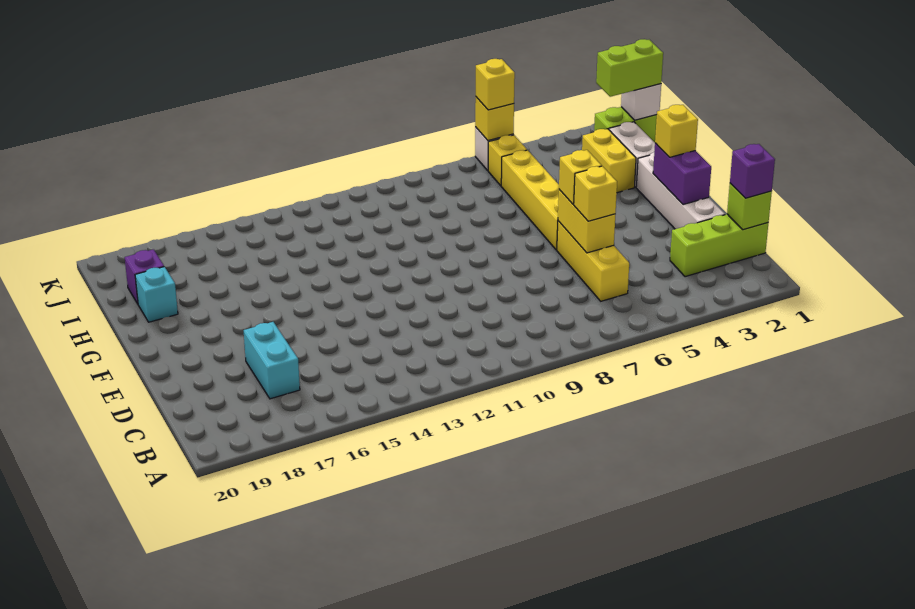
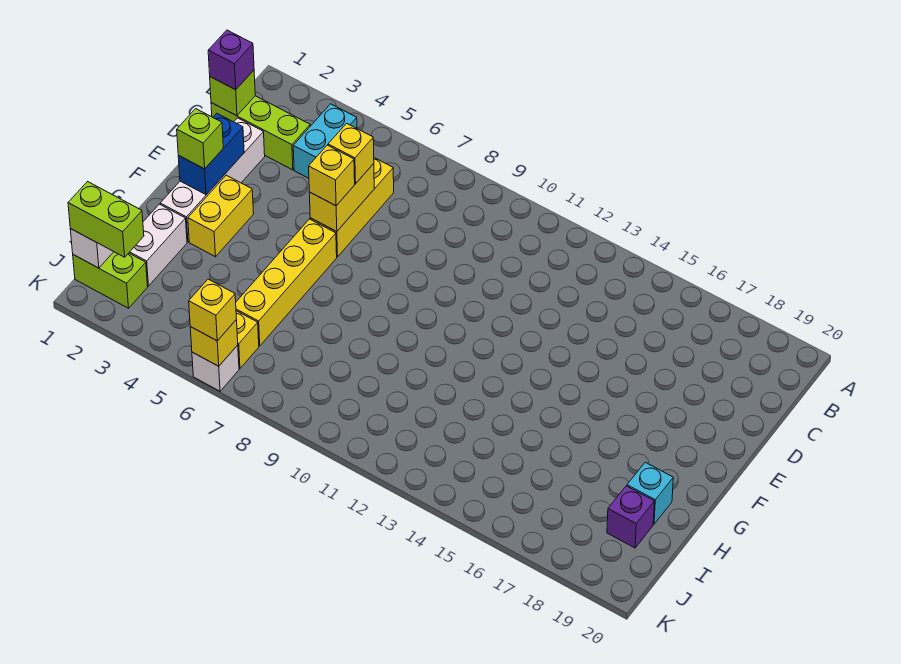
cyan brick C17:D17 level 1 -> cyan brick B4:C4 level 1
purple brick E2:F2 level 2 -> blue brick E2:F2 level 2
yellow brick F2 level 3 -> lime brick F2 level 3
yellow brick H3:I3 level 1 -> yellow brick F3:G3 level 1

